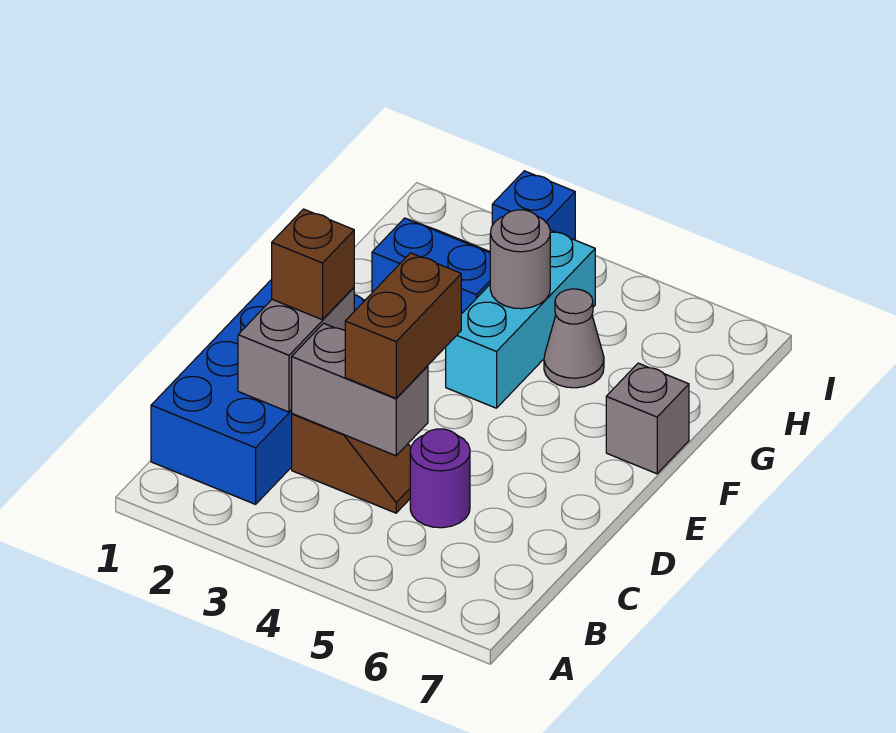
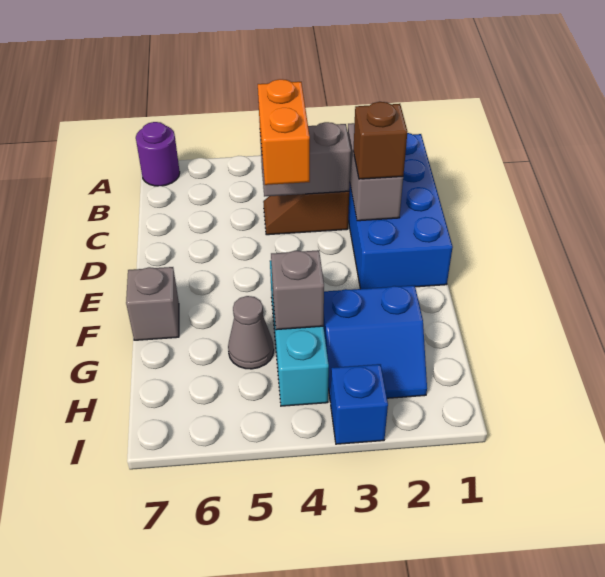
brown brick C4:D4 level 3 -> orange brick C4:D4 level 3
purple round brick C5 level 1 -> purple round brick A7 level 1
grey round brick G4 level 2 -> grey brick G4 level 2

